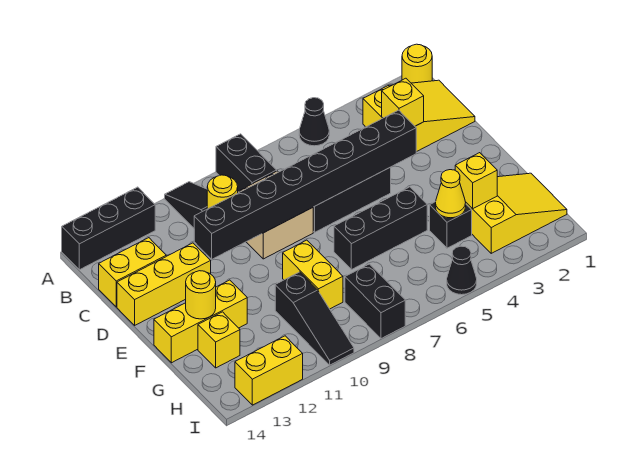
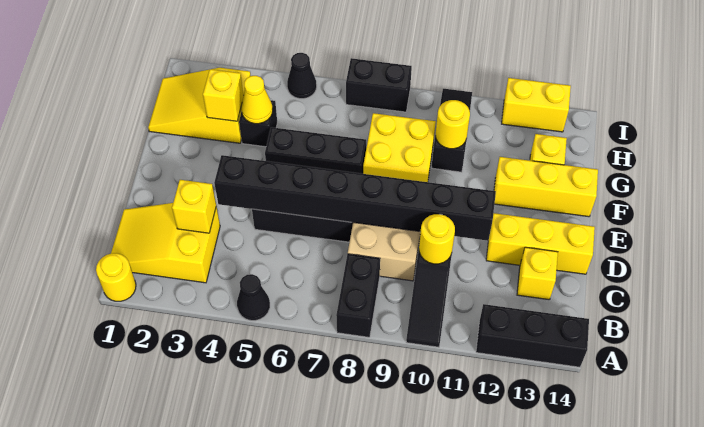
yellow brick C13:C14 level 1 -> yellow brick C13 level 1
yellow brick F9:G9 level 1 -> yellow brick F8:G9 level 1
yellow round brick F13 level 2 -> yellow round brick G10 level 2
black brick H8:I8 level 1 -> black brick I7:I8 level 1

